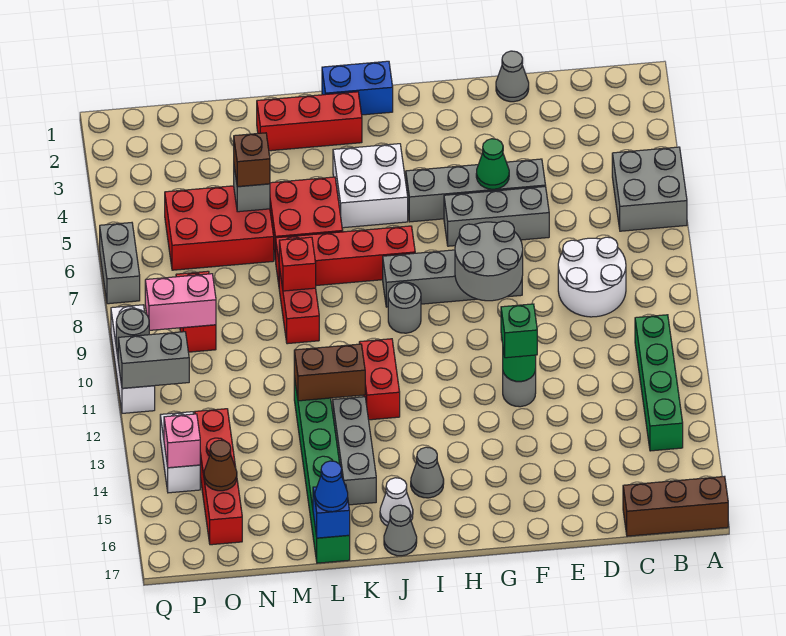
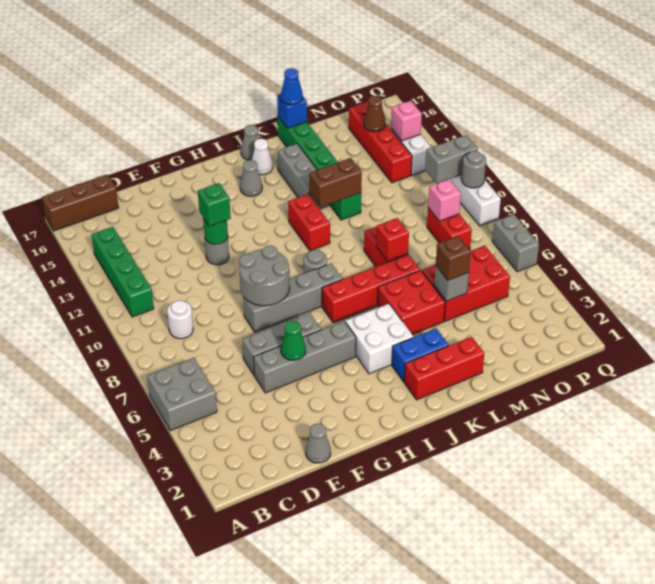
white round brick C8:D9 level 1 -> white round brick C9 level 1
blue brick I1:J1 level 1 -> blue brick J3:K3 level 1
pink brick O9:P9 level 2 -> pink brick O9 level 2

